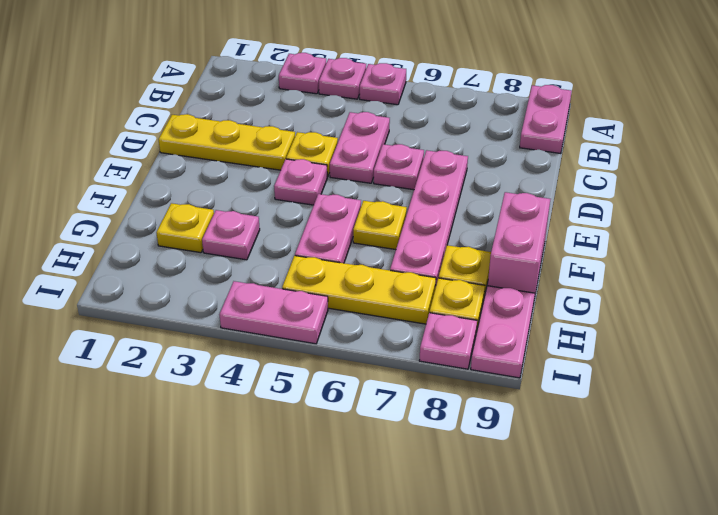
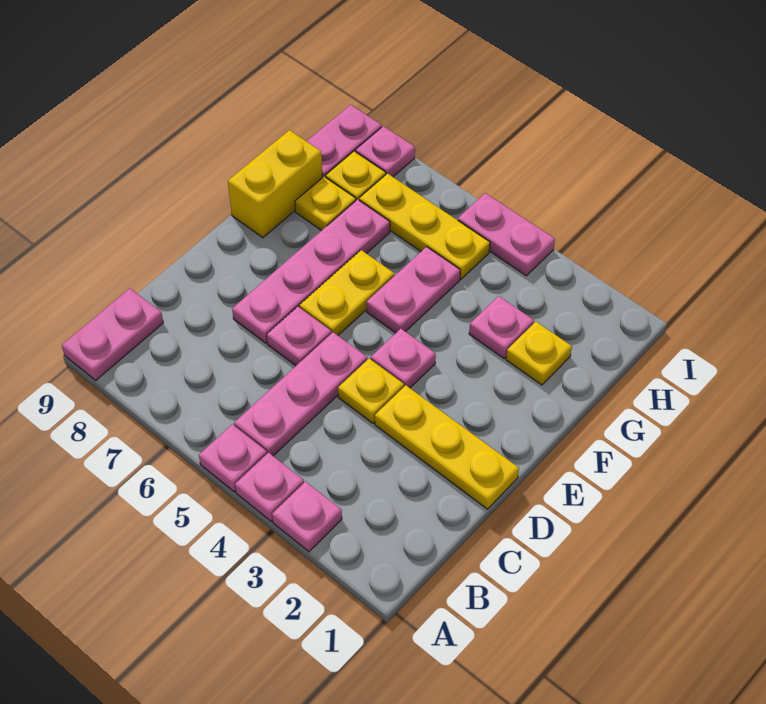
pink plate C5:D5 level 1 -> pink plate B5:D5 level 1
yellow plate F6 level 1 -> yellow plate E6:F6 level 1
pink brick F9:G9 level 1 -> yellow brick F9:G9 level 1

